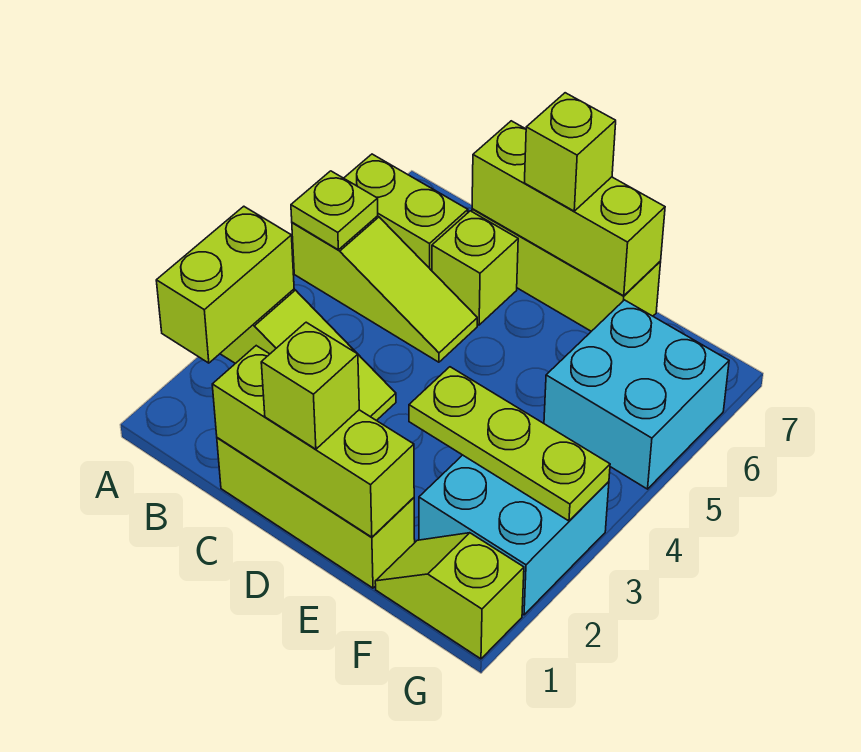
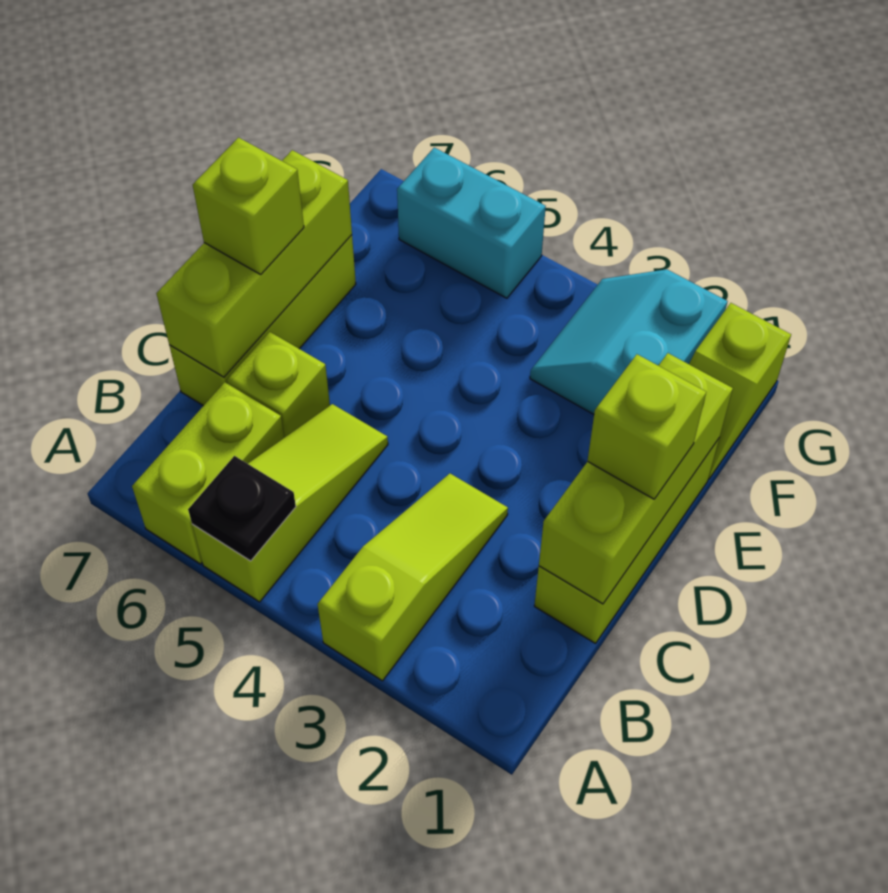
lime brick A2:A3 level 2 -> none
lime plate A5 level 2 -> black plate A5 level 2
lime plate E3:G3 level 2 -> none
cyan brick F2:G3 level 1 -> cyan slope F2:G3 level 1 top 2
cyan brick F5:G6 level 1 -> cyan brick G5:G6 level 1

